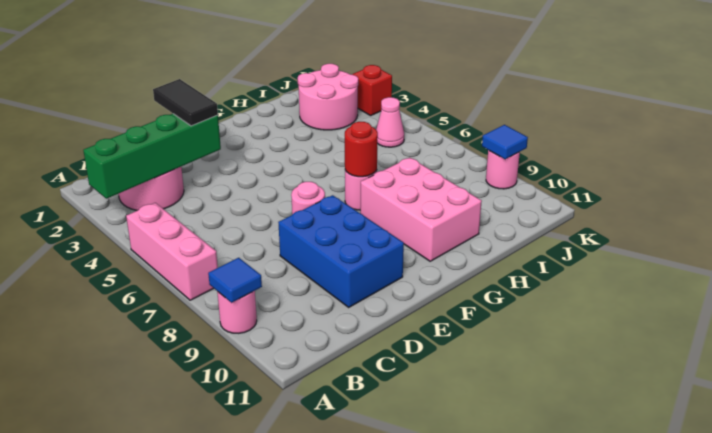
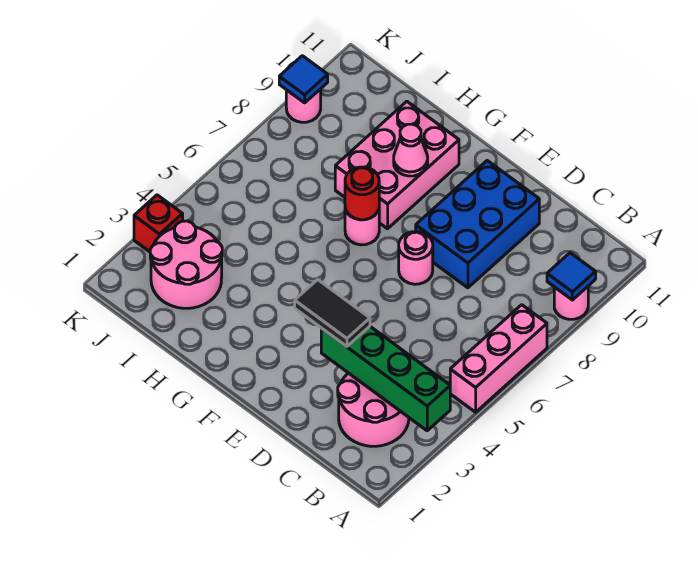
black tile D2:D3 level 3 -> black tile D3:E3 level 3
pink cone J5 level 1 -> pink cone G9 level 2

